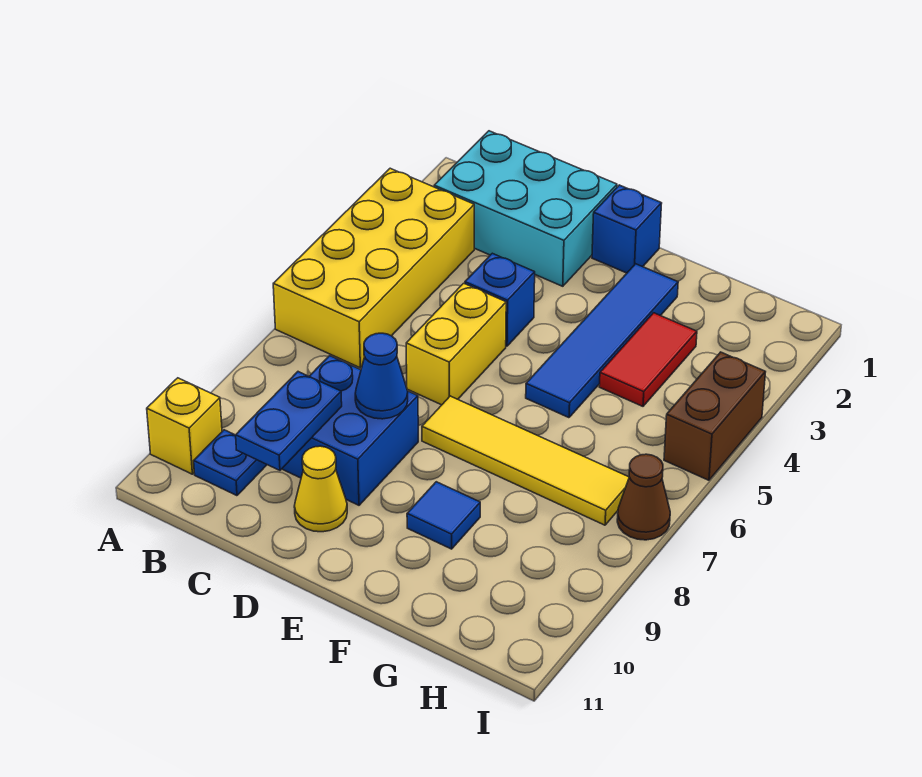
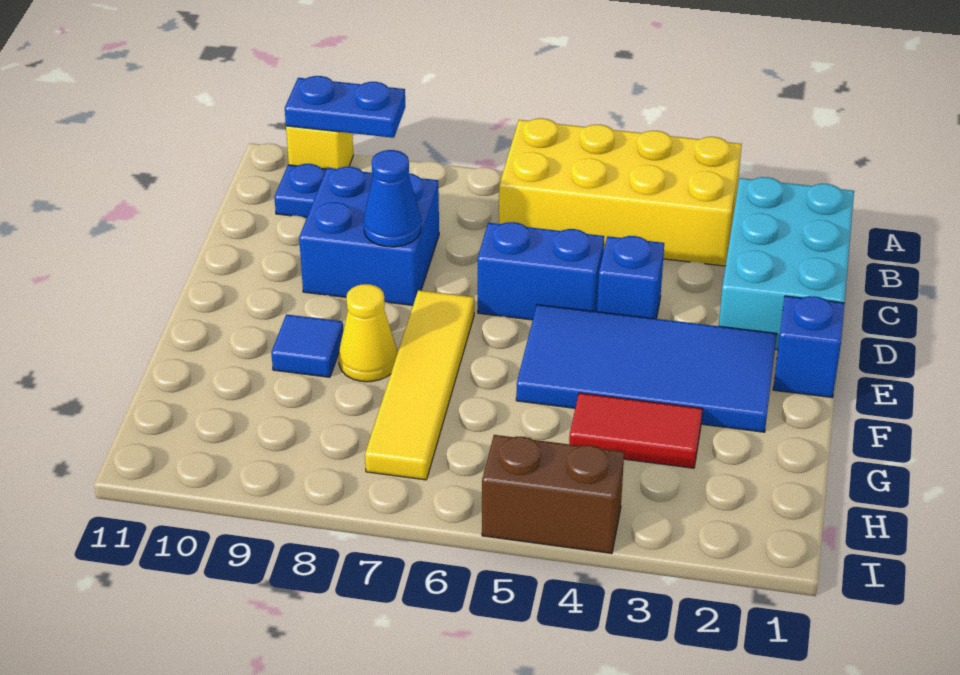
blue plate C9:C10 level 2 -> blue plate A9:A10 level 2
yellow brick D5:D6 level 1 -> blue brick D5:D6 level 1
yellow cone D10 level 1 -> yellow cone F8 level 1
blue tile F2:F5 level 1 -> blue tile E2:F5 level 1
brown cone I7 level 1 -> none

